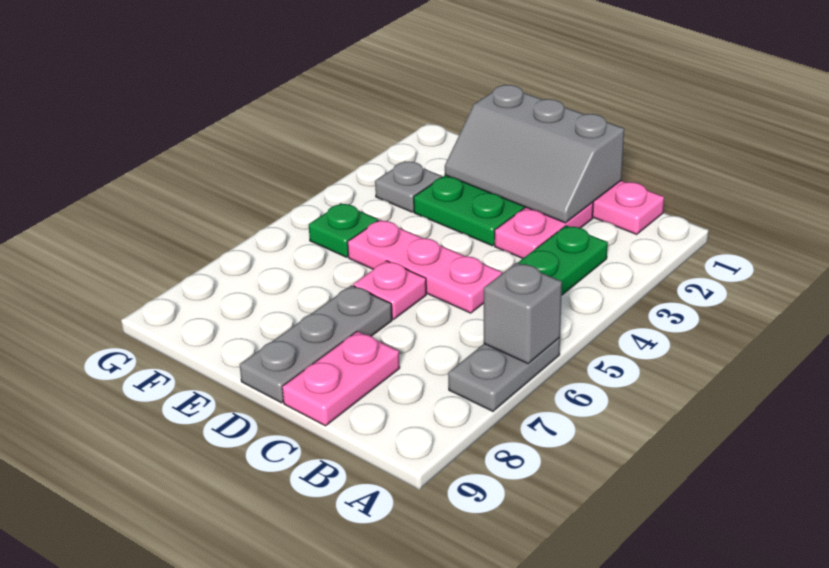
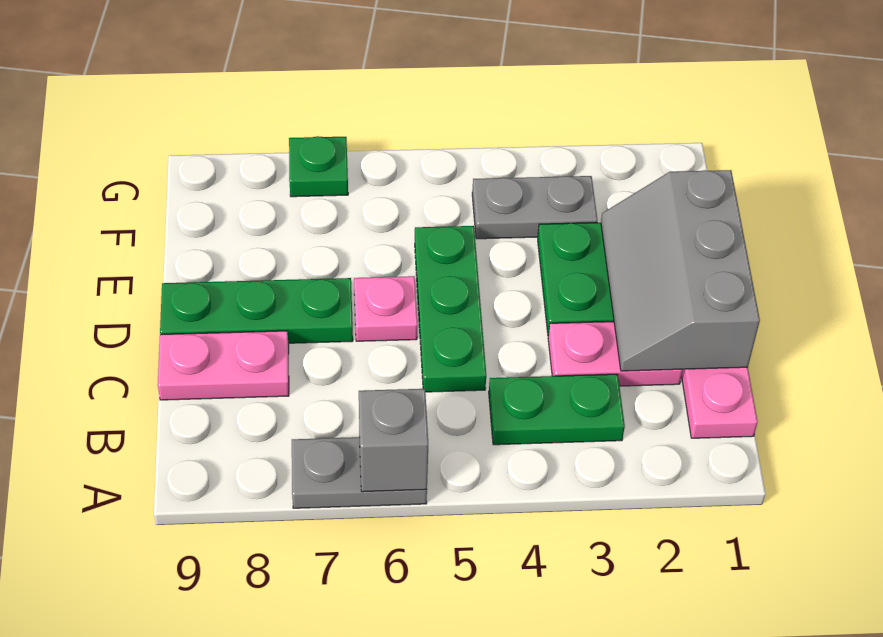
pink plate C5:E5 level 1 -> green plate C5:E5 level 1
grey plate D7:D9 level 1 -> green plate D7:D9 level 1
grey plate F3 level 1 -> grey plate F3:F4 level 1
green plate F5 level 1 -> green plate G7 level 1

